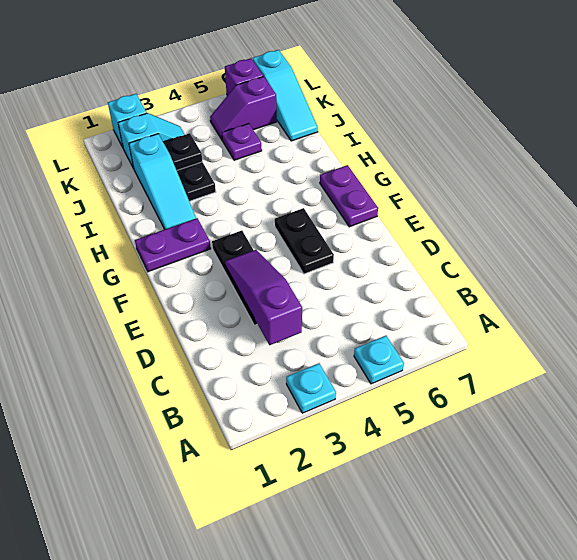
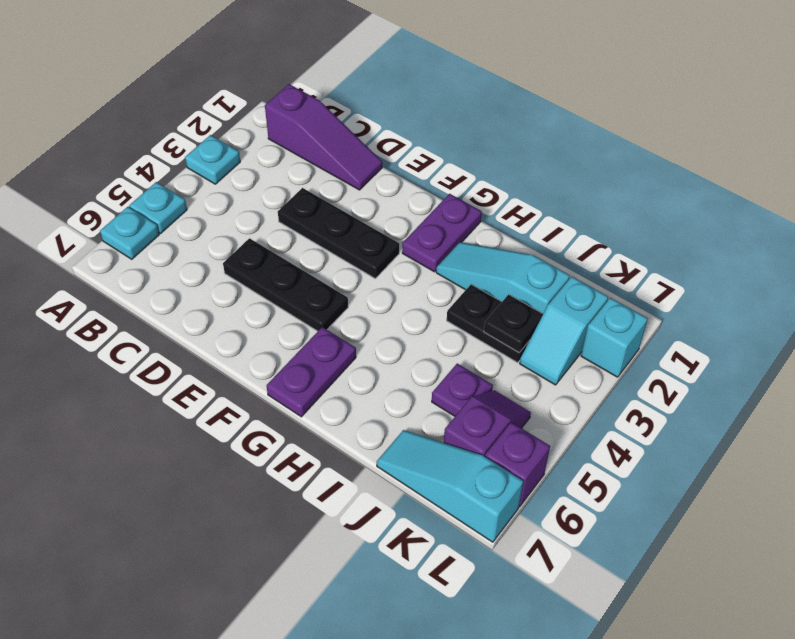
none -> cyan plate A6 level 1
purple slope C3:E3 level 2 top C -> purple slope B1:D1 level 1 top B
black plate E5:F5 level 1 -> black plate D5:F5 level 1
purple plate F7:G7 level 1 -> purple plate G6:G7 level 1

